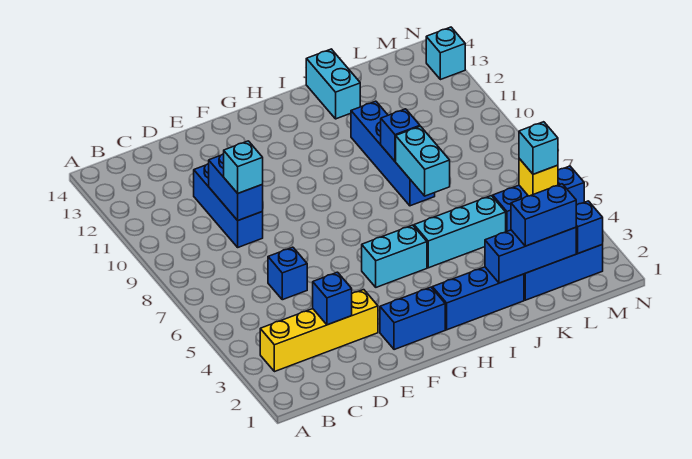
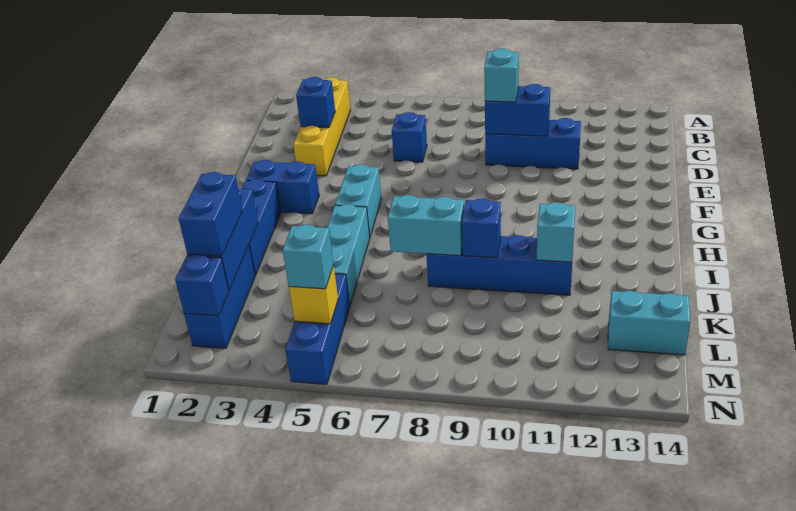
blue brick F2:G2 level 1 -> blue brick G2:G3 level 1
cyan brick J13:J14 level 1 -> cyan brick L13:L14 level 1
cyan brick N13 level 1 -> cyan brick J11 level 2

